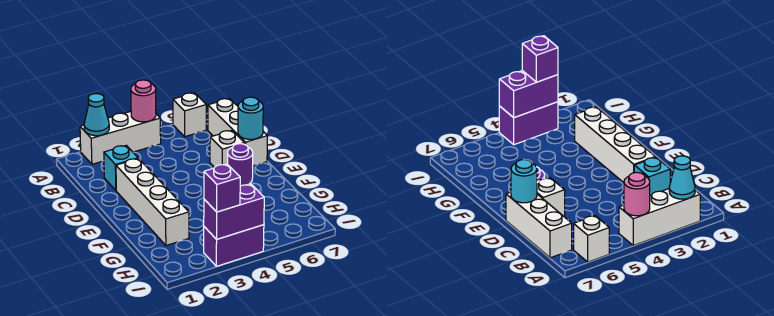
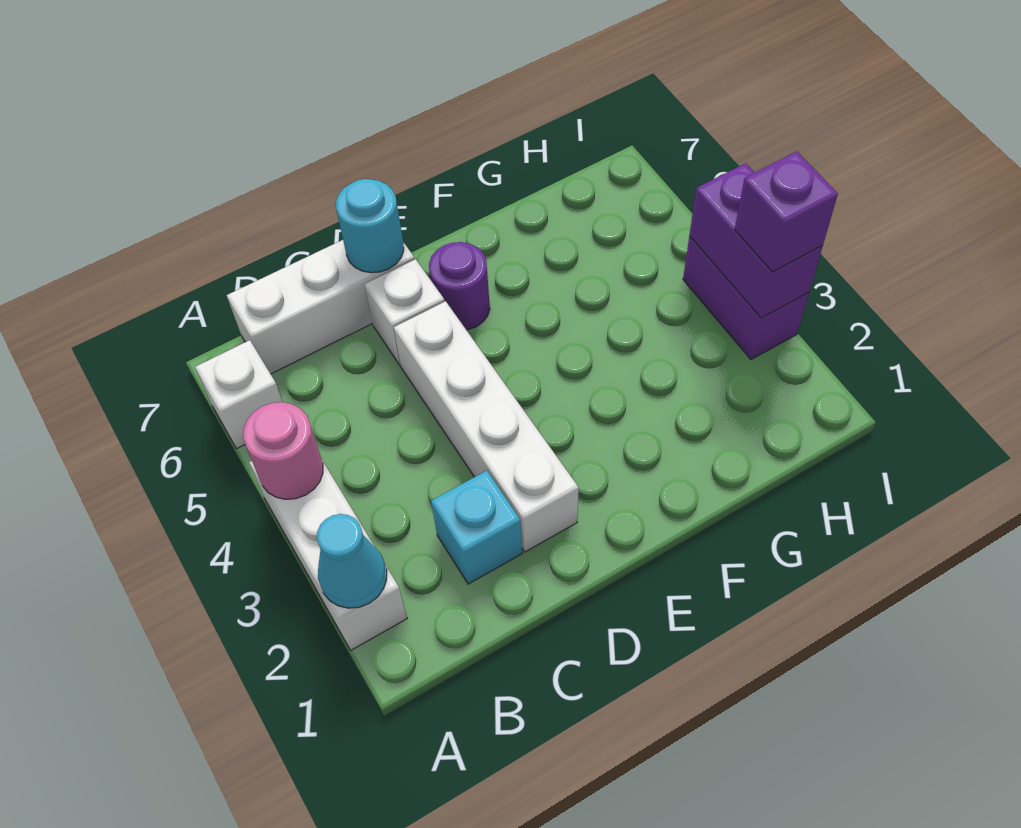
white brick D2:G2 level 1 -> white brick D2:D5 level 1

